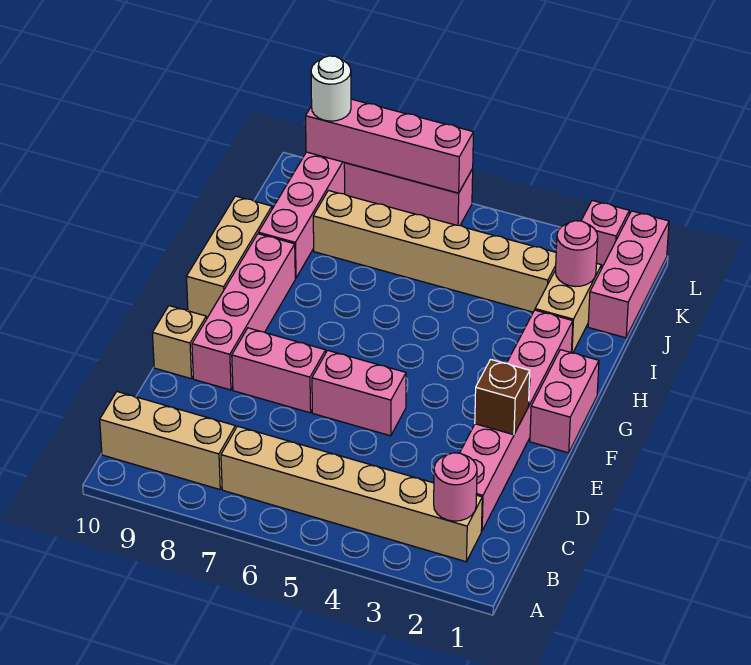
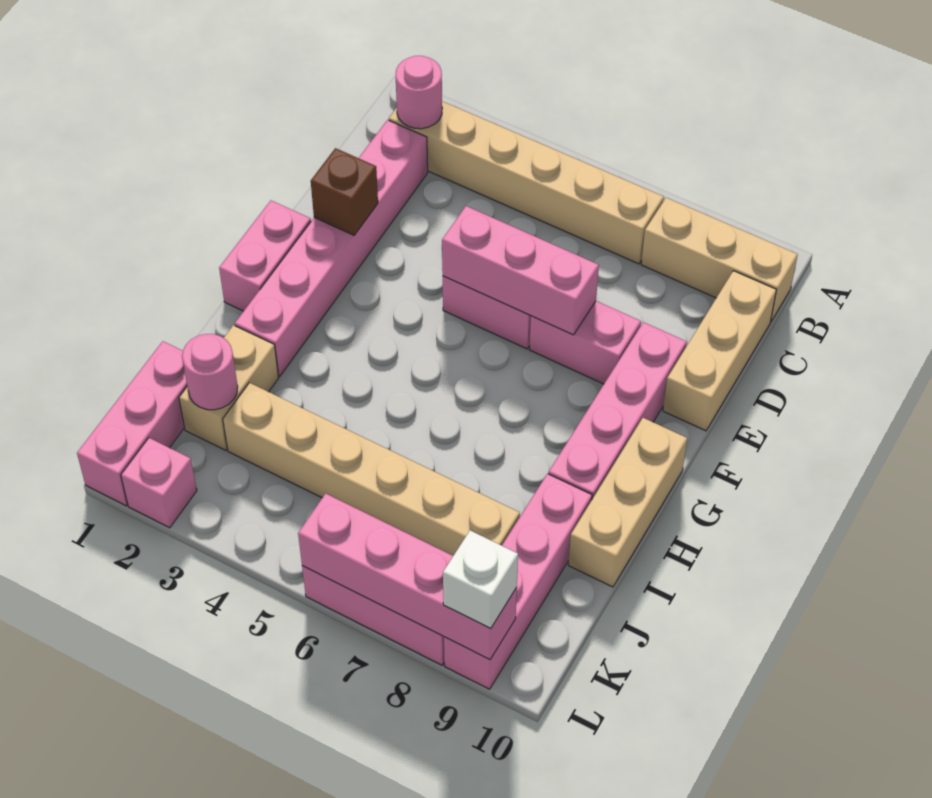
none -> pink brick E5:E7 level 2
tan brick E10 level 1 -> tan brick C10:E10 level 1
white round brick L9 level 3 -> white brick L9 level 3

